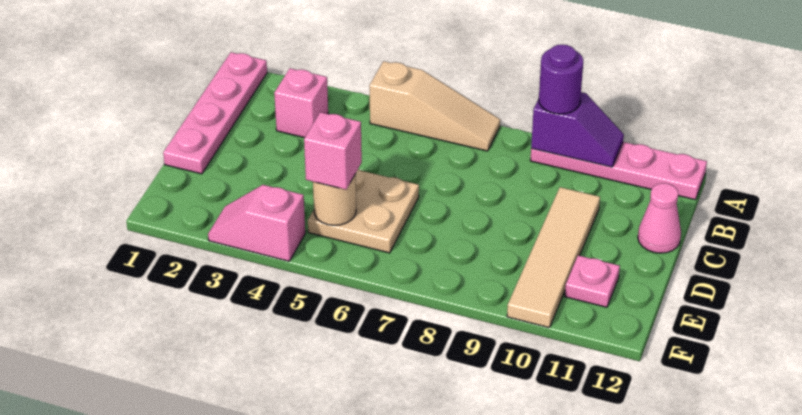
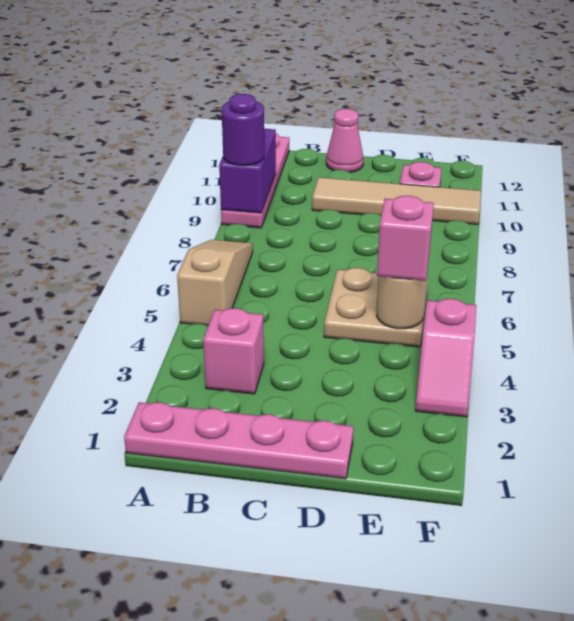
purple slope A9:A10 level 2 top 9 -> purple brick A9:A10 level 2

